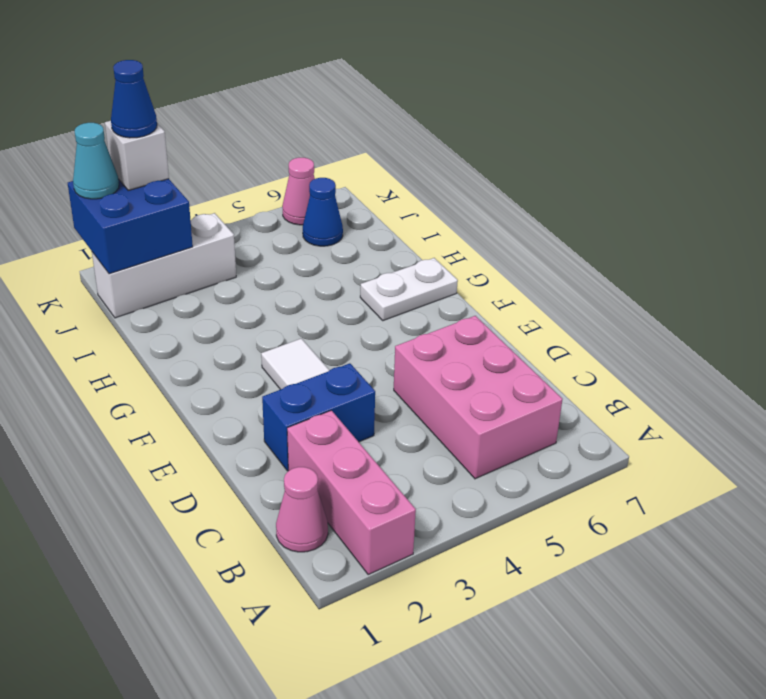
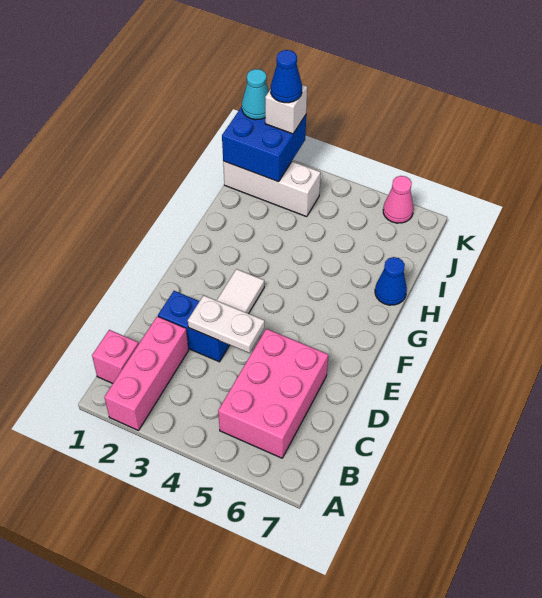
pink cone B1 level 1 -> pink brick B1 level 1
white plate G6:G7 level 1 -> white plate D3:D4 level 2
blue cone J6 level 1 -> blue cone H7 level 1

